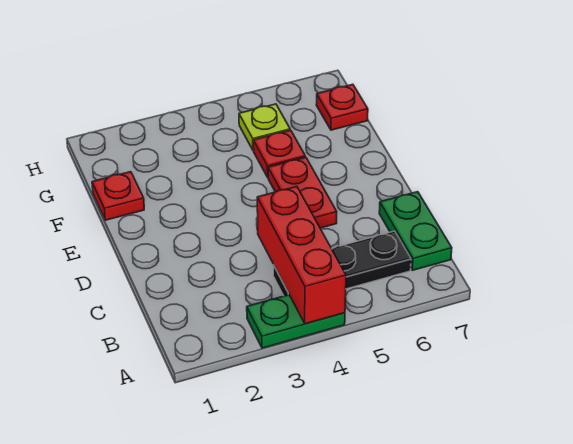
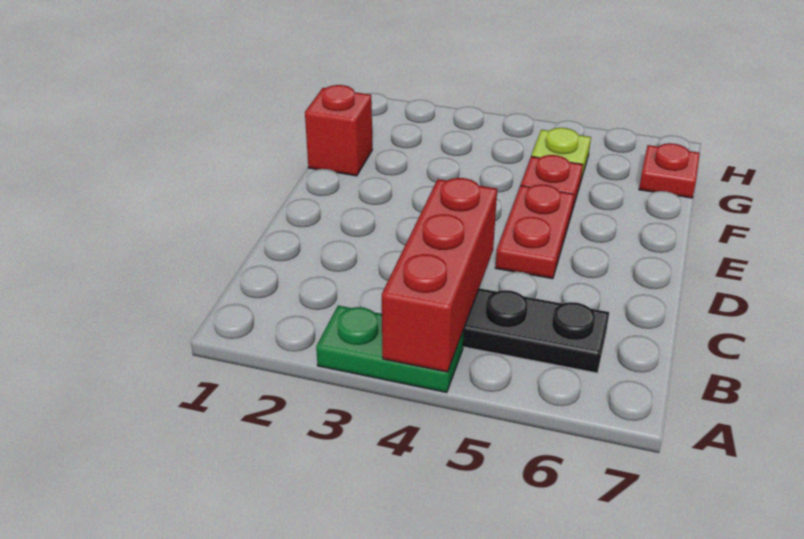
green plate B7:C7 level 1 -> none
red plate F1 level 1 -> red brick F1 level 1

